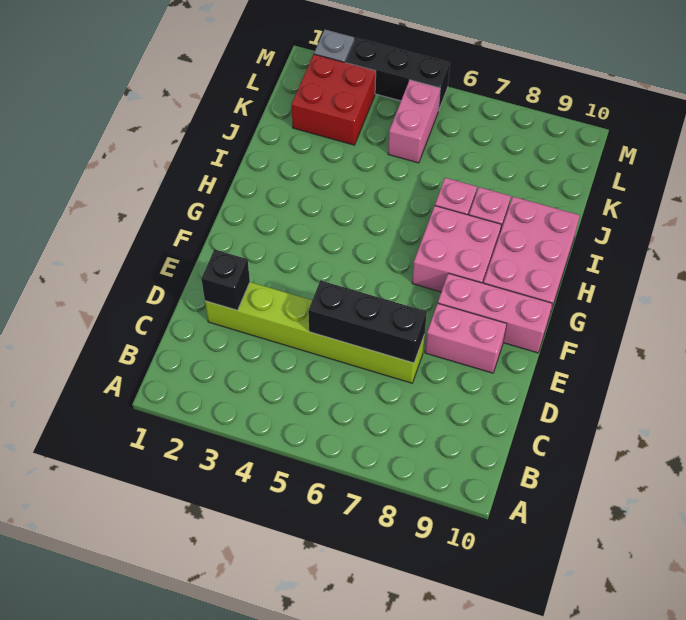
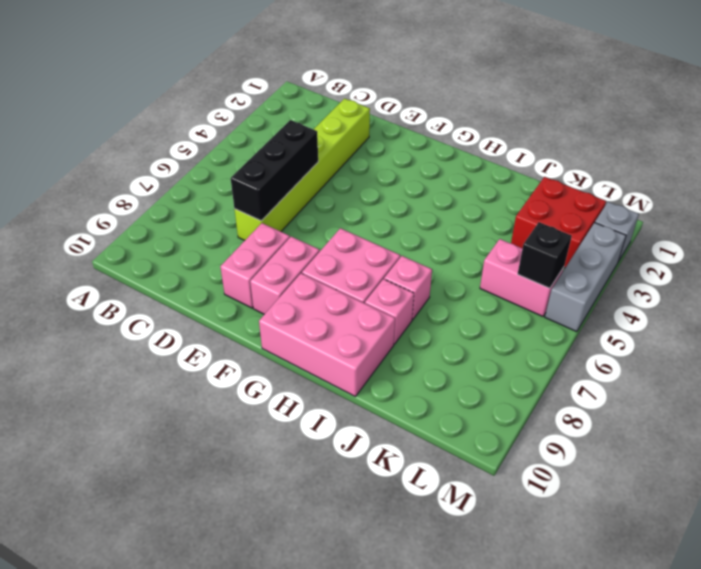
black brick D2 level 2 -> black brick L5 level 2
pink brick F8:F10 level 1 -> pink brick F8:F9 level 1
black brick M3:M5 level 1 -> grey brick M3:M5 level 1

